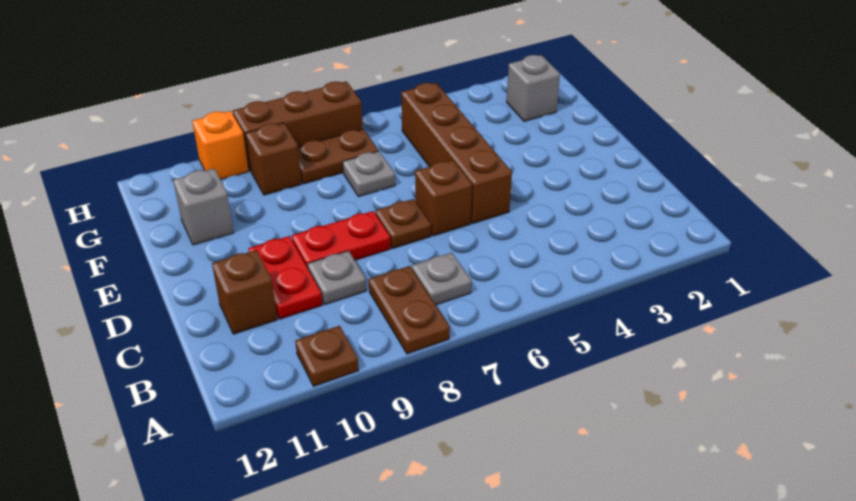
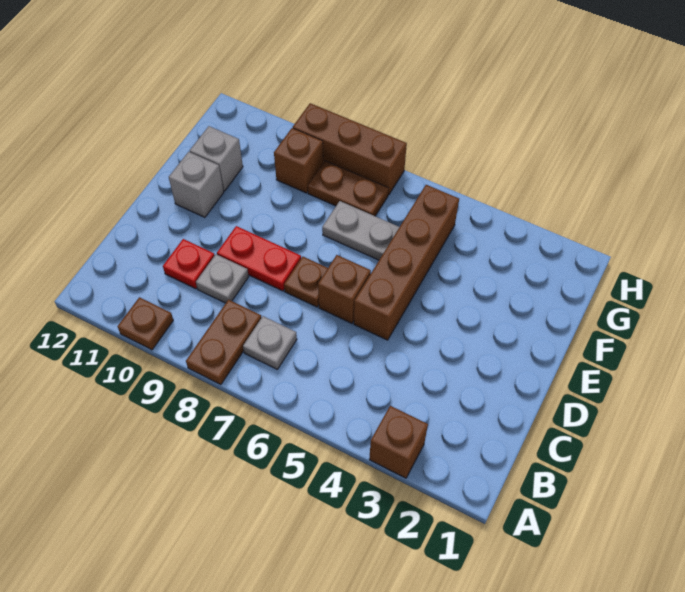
red plate C10:D10 level 1 -> red plate C10 level 1
brown brick C11 level 1 -> brown brick A3 level 1
grey plate F7 level 1 -> grey plate F6:F7 level 1
grey brick G2 level 1 -> grey brick E11 level 1
orange brick H10 level 1 -> none

